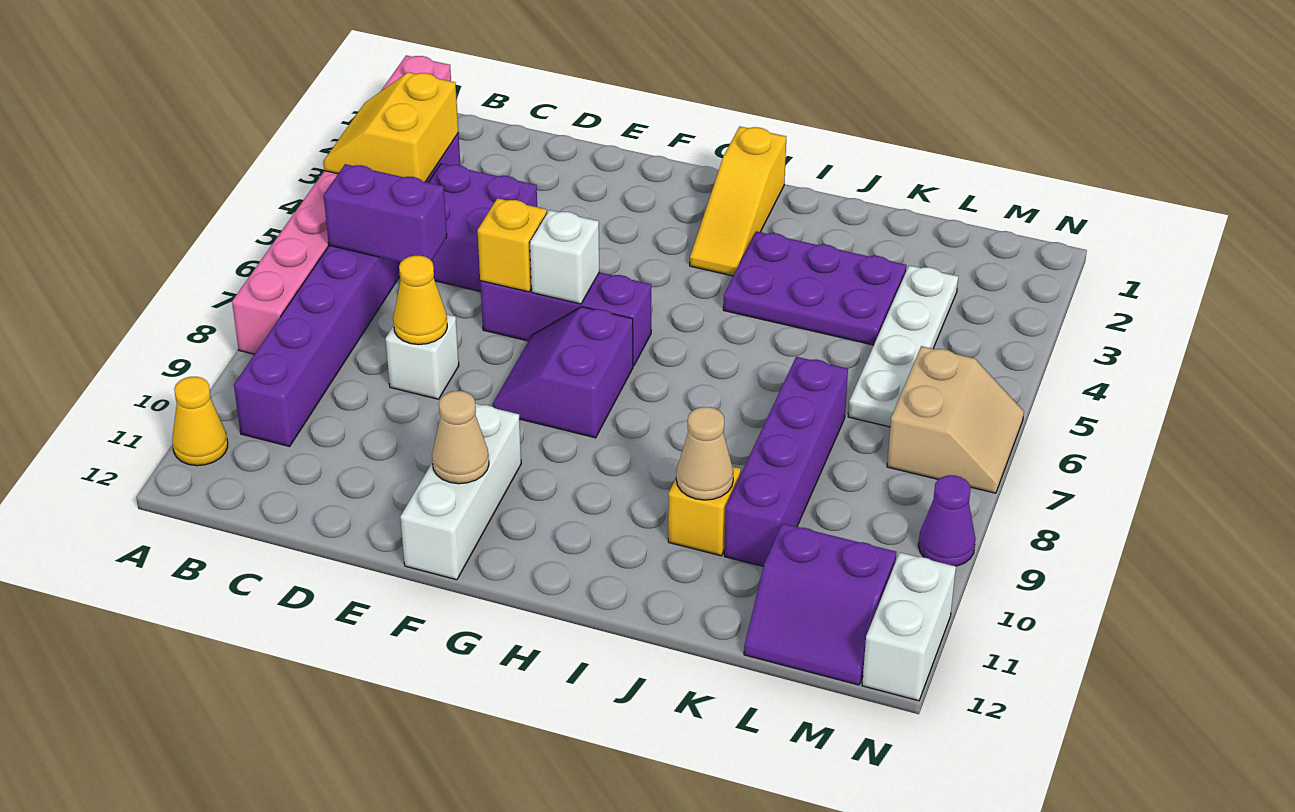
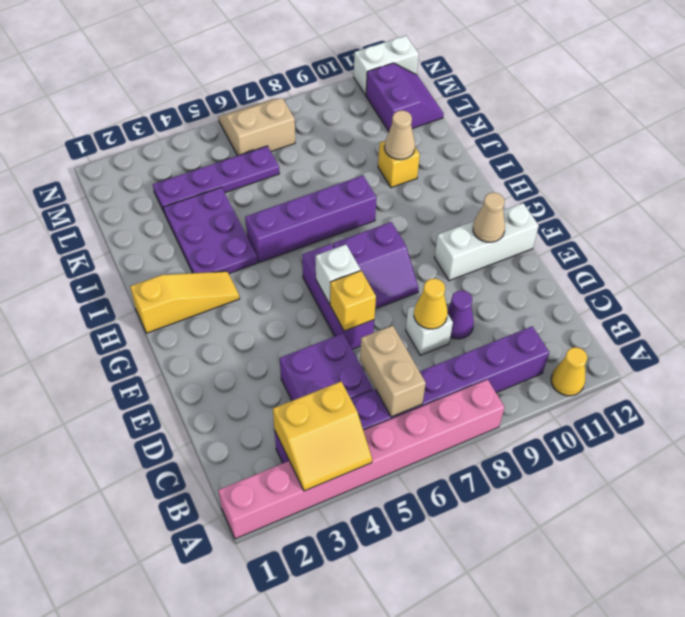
purple brick B6:C6 level 2 -> tan brick B6:C6 level 2
purple brick K7:K10 level 1 -> purple brick I5:I8 level 1
white plate L3:L6 level 1 -> purple plate L3:L6 level 1
purple cone N9 level 1 -> purple cone D9 level 1

